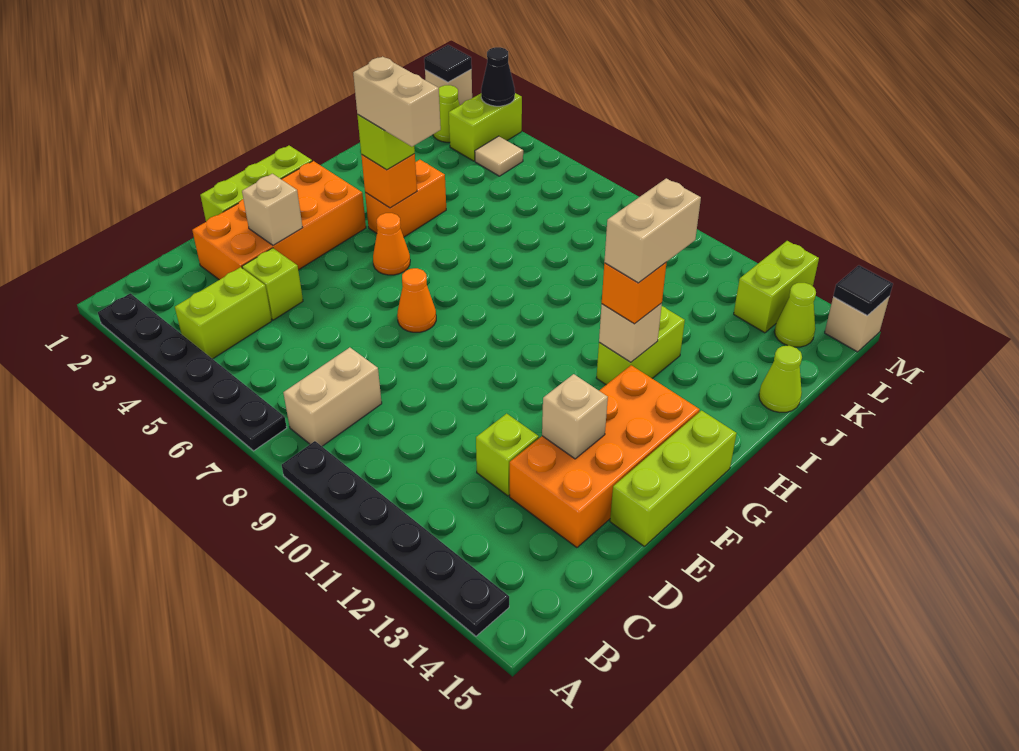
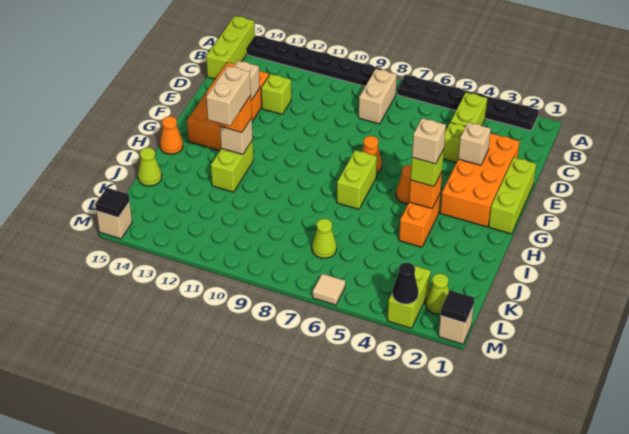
lime brick E15:G15 level 1 -> lime brick A15:C15 level 1
tan brick H4:H5 level 4 -> tan brick H4 level 4
none -> orange cone H15 level 1
tan tile L4 level 1 -> tan tile M6 level 1
lime brick L13:M13 level 1 -> lime brick G7:H7 level 1
lime cone L14 level 1 -> lime cone K7 level 1

